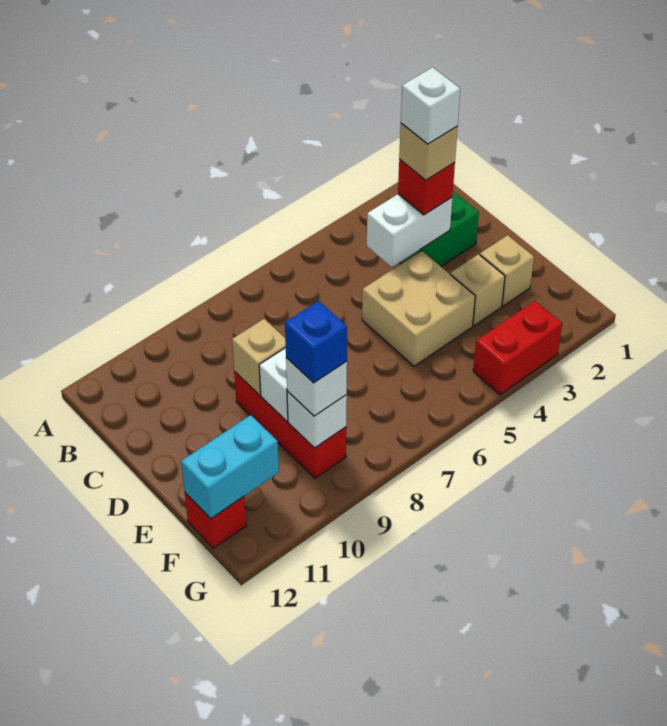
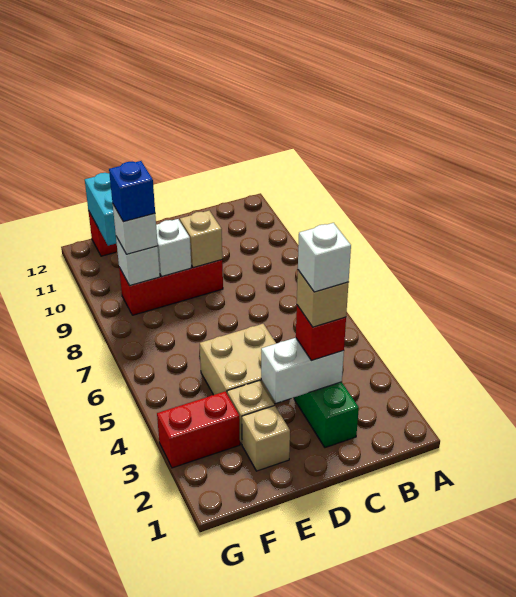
white brick C3:C4 level 2 -> white brick C3:D3 level 2
red brick G3:G4 level 1 -> red brick F3:G3 level 1

